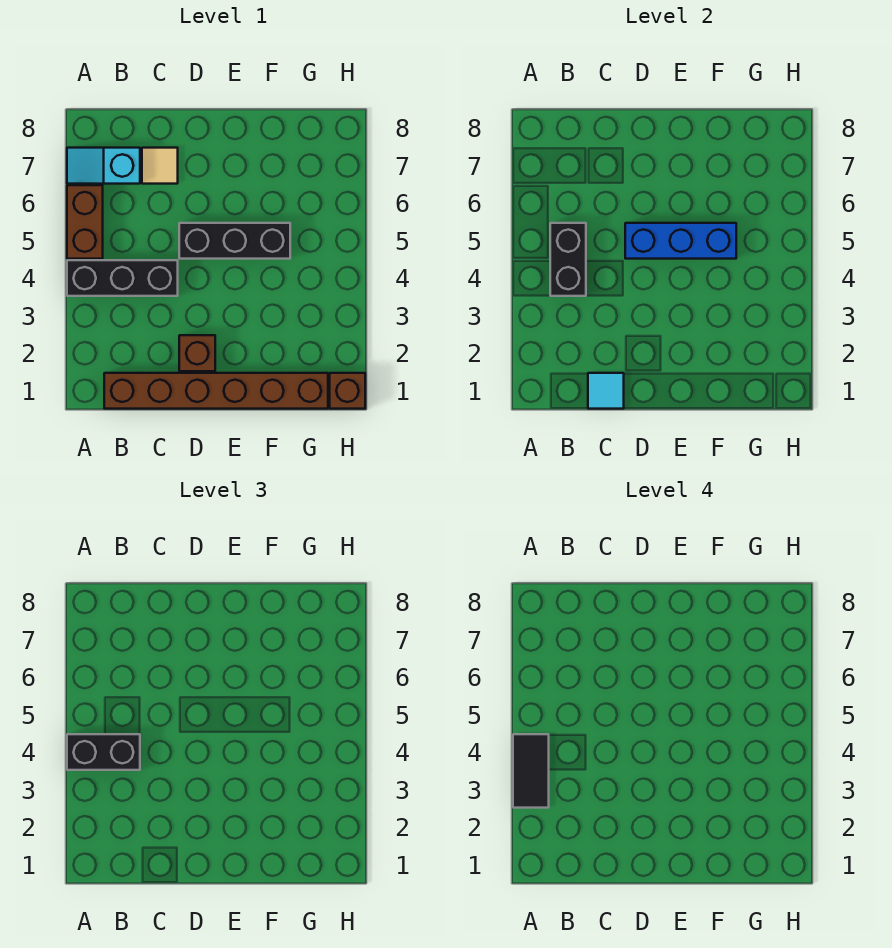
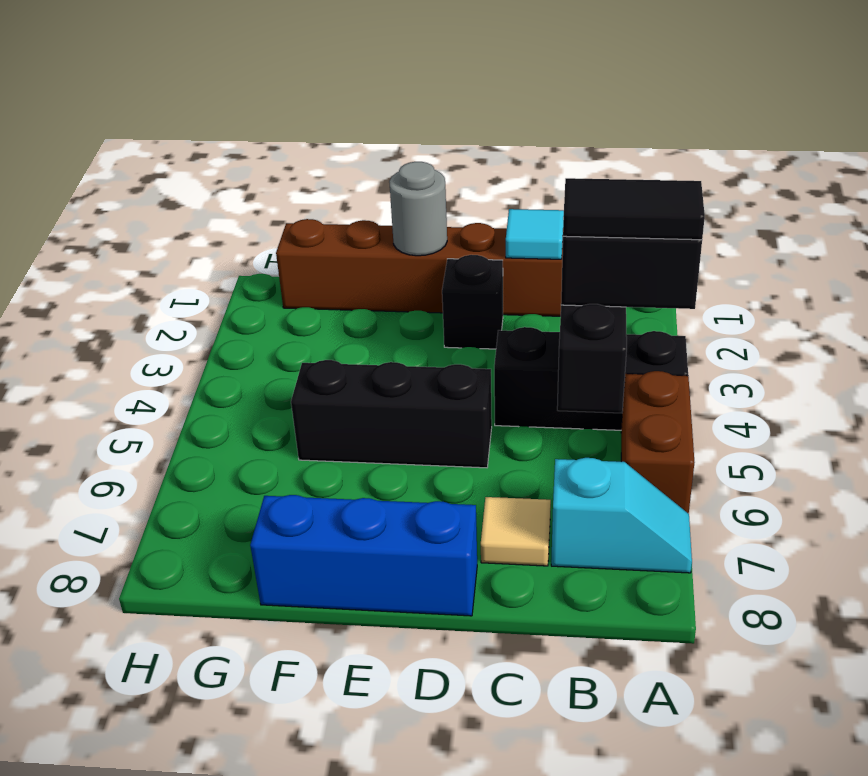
black tile A3:A4 level 4 -> black tile A4:B4 level 4
brown brick D2 level 1 -> black brick D2 level 1
blue brick D5:F5 level 2 -> blue brick D8:F8 level 1
none -> grey round brick E1 level 2
brown brick H1 level 1 -> none

